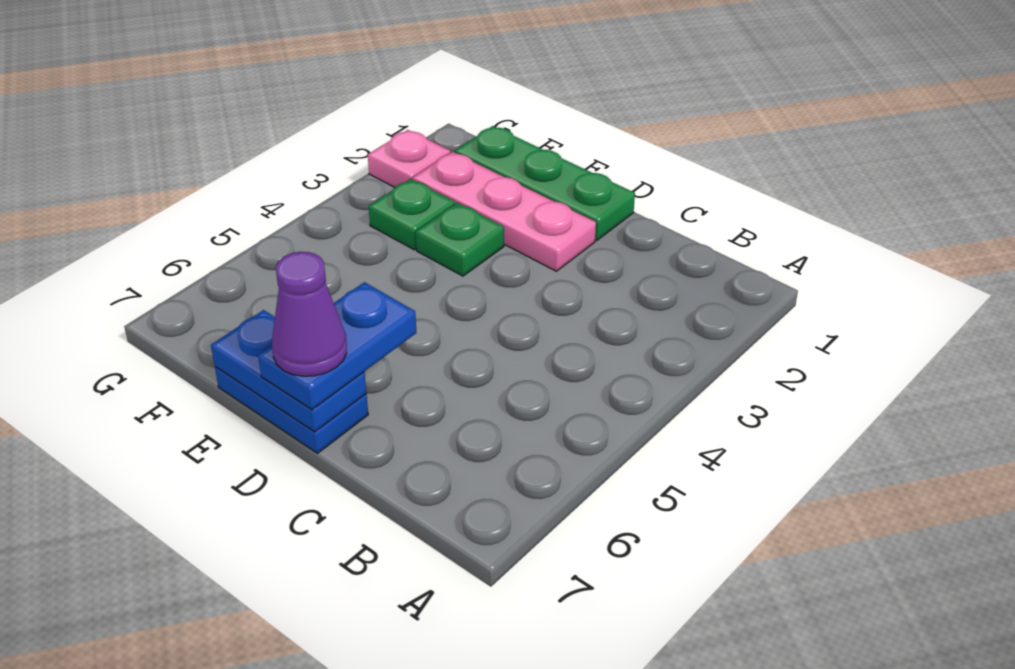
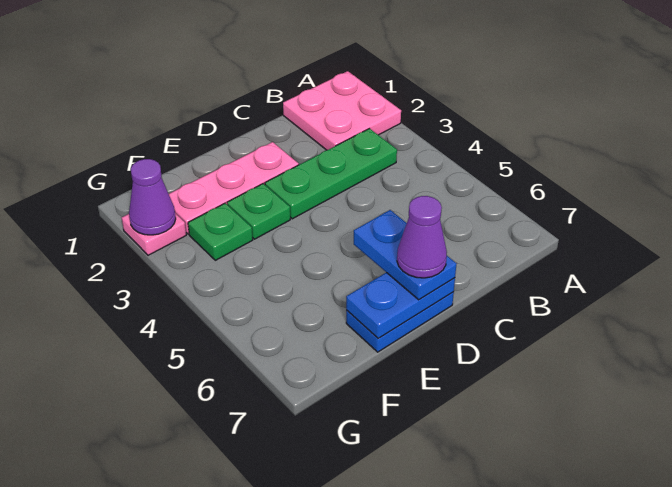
none -> pink plate A1:B2 level 1
green plate D1:F1 level 1 -> green plate B3:D3 level 1
none -> purple cone G2 level 2

